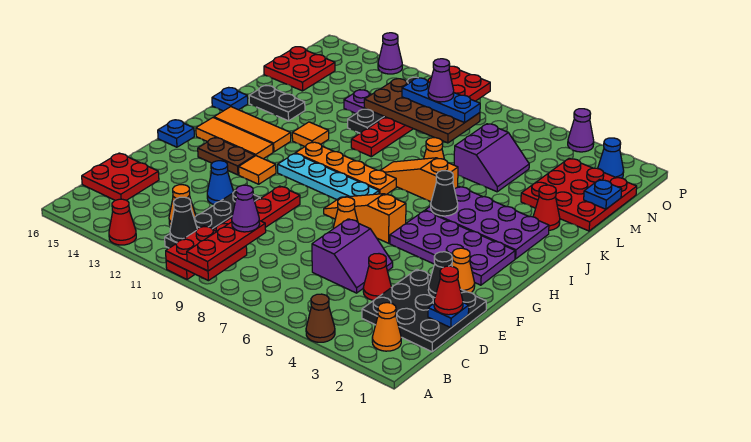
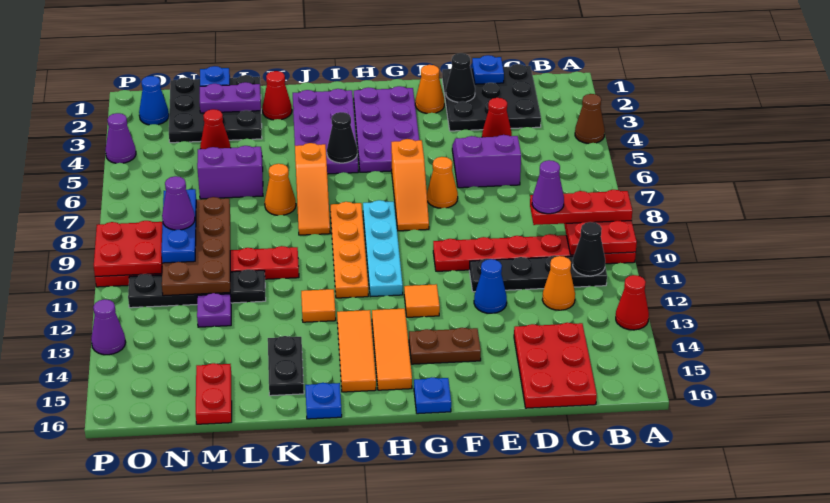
orange cone B2 level 1 -> none
red plate C15:D16 level 1 -> red plate C14:D16 level 1
red cone D1 level 3 -> red cone M4 level 1
brown plate G13:G14 level 1 -> brown plate F14:G14 level 1
red plate L1:N3 level 1 -> black plate L1:N3 level 1
none -> purple plate L2:M2 level 2
red plate M15:N16 level 1 -> red plate M15:M16 level 1

